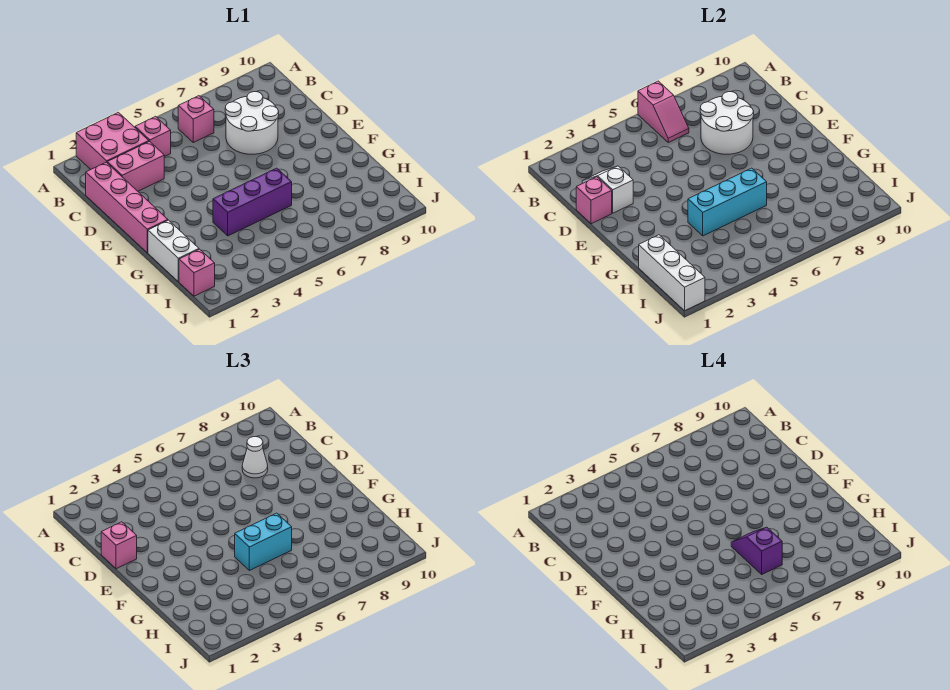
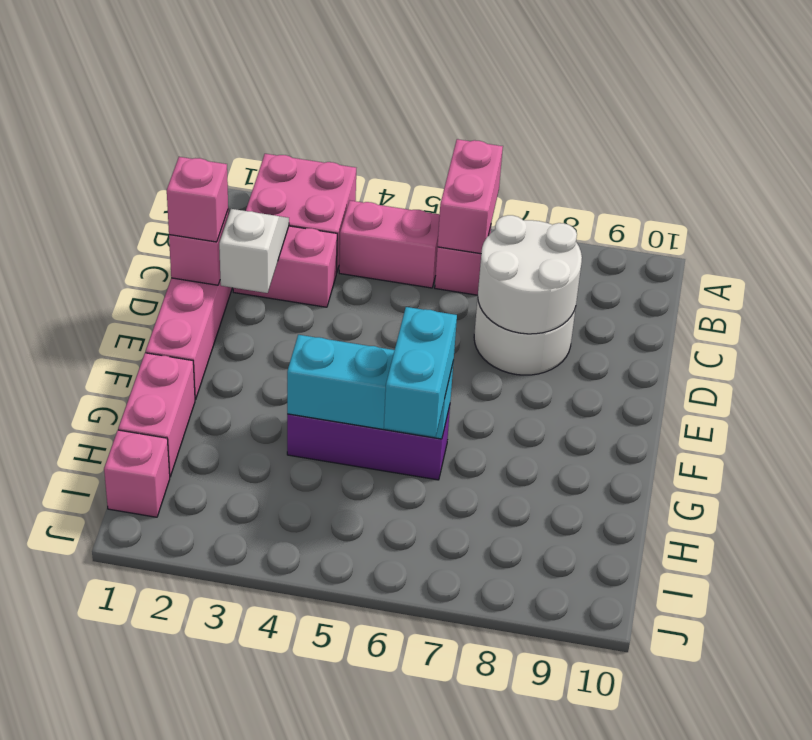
pink slope A6:B6 level 2 top A -> pink brick A6:B6 level 2
pink brick B4 level 1 -> pink brick B4:B5 level 1
white cone C8 level 3 -> none
white brick G1:H1 level 1 -> pink brick G1:H1 level 1
cyan brick G5:G6 level 3 -> cyan brick G6:H6 level 3
purple slope G6:H6 level 4 top H -> none
white brick H1:J1 level 2 -> none

